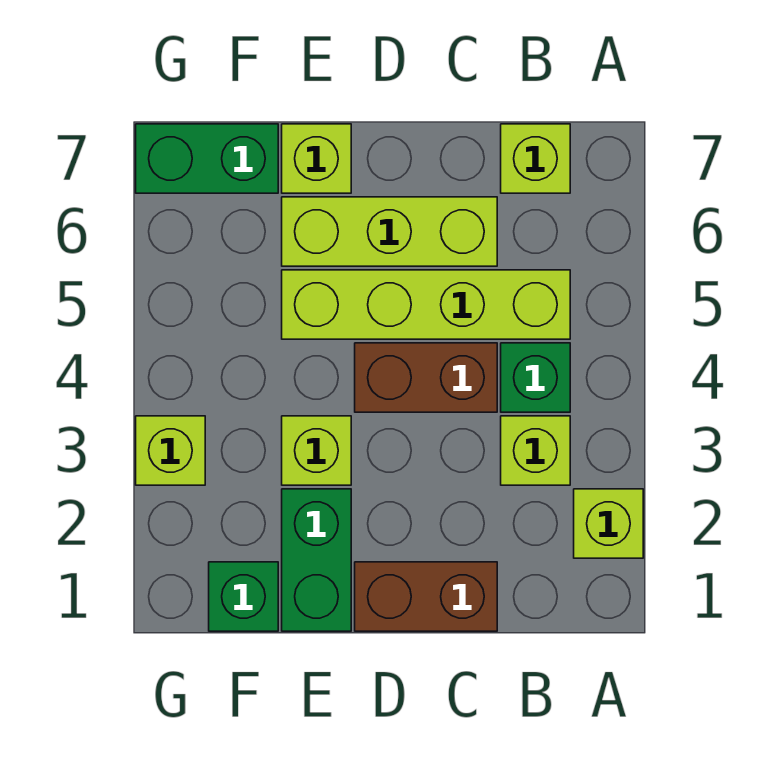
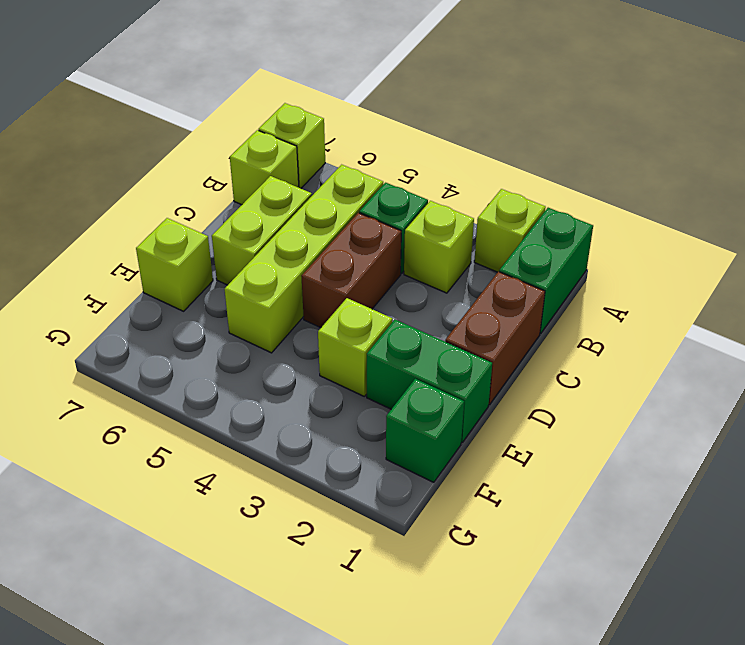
lime brick C6:E6 level 1 -> lime brick C6:D6 level 1
green brick F7:G7 level 1 -> green brick A1:B1 level 1
lime brick G3 level 1 -> lime brick A7 level 1

